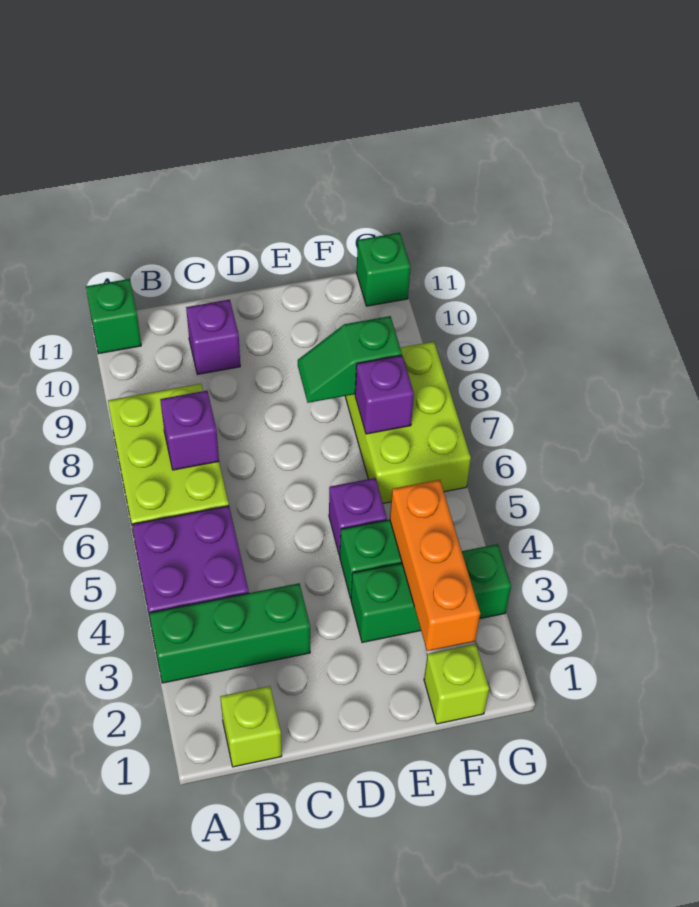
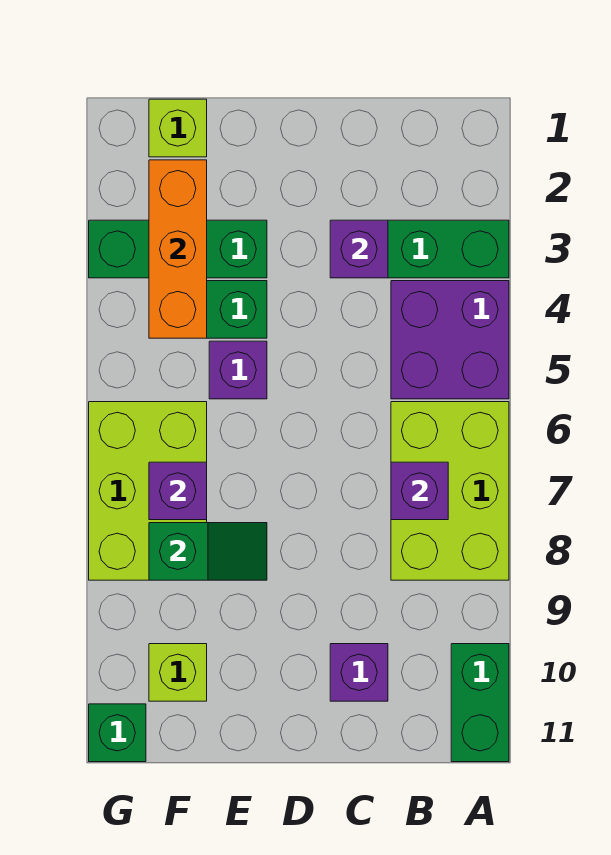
green brick A11 level 1 -> green brick A10:A11 level 1
lime brick B1 level 1 -> lime brick F10 level 1
none -> purple brick C3 level 2

